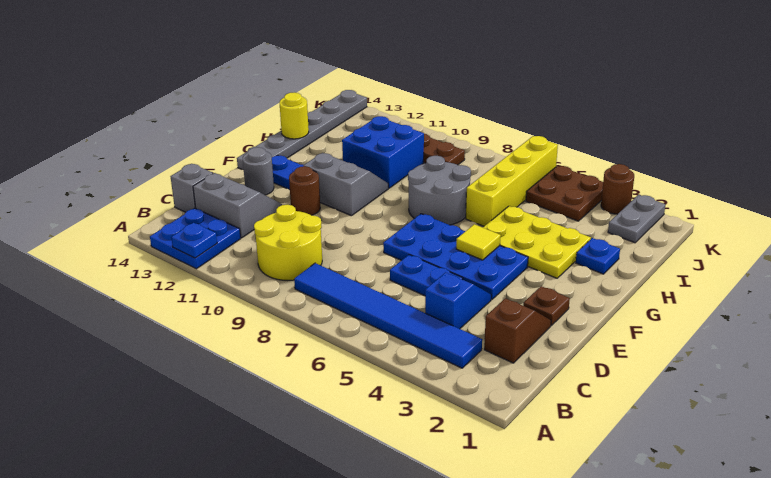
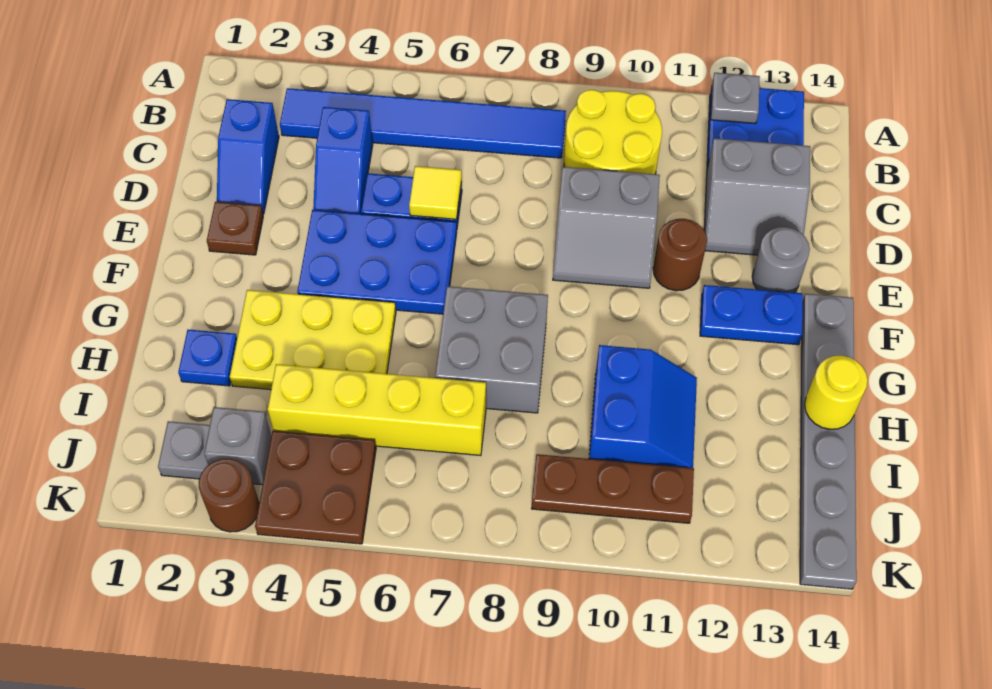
blue plate A12 level 2 -> grey plate A12 level 2
brown slope C2:D2 level 1 top C -> blue slope C2:D2 level 1 top C
grey brick C14 level 1 -> grey brick J3 level 1
blue plate E4:F7 level 1 -> blue plate E4:F6 level 1
yellow tile F5 level 2 -> yellow tile D6 level 2
grey slope F10:G11 level 1 top F -> grey slope D9:E10 level 1 top D
grey round brick G7:H8 level 1 -> grey brick G7:H8 level 1
yellow brick H6:K6 level 1 -> yellow brick I4:I7 level 1
blue brick H10:I11 level 1 -> blue slope H10:I11 level 1 top 10
grey plate J2:K2 level 1 -> grey plate J2 level 1

